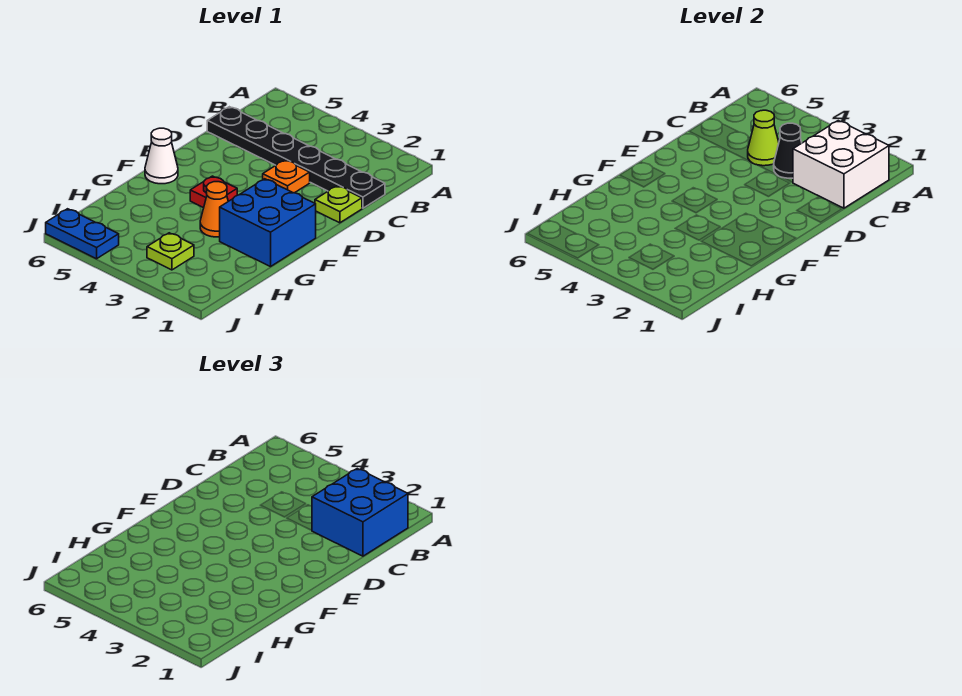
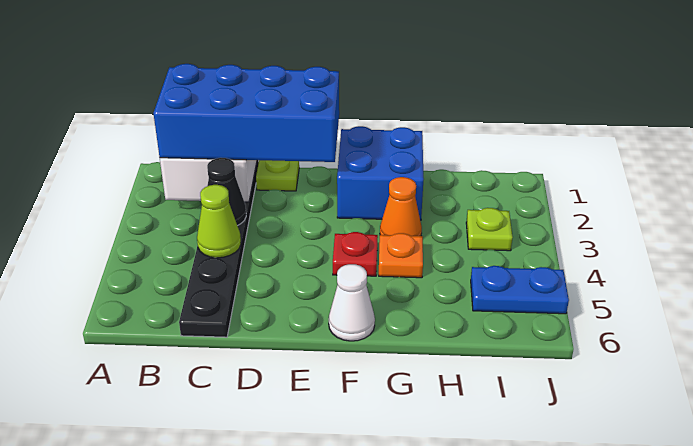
blue brick B1:C2 level 3 -> blue brick B1:E2 level 3
orange plate D3 level 1 -> orange plate G4 level 1
blue plate J5:J6 level 1 -> blue plate I5:J5 level 1

